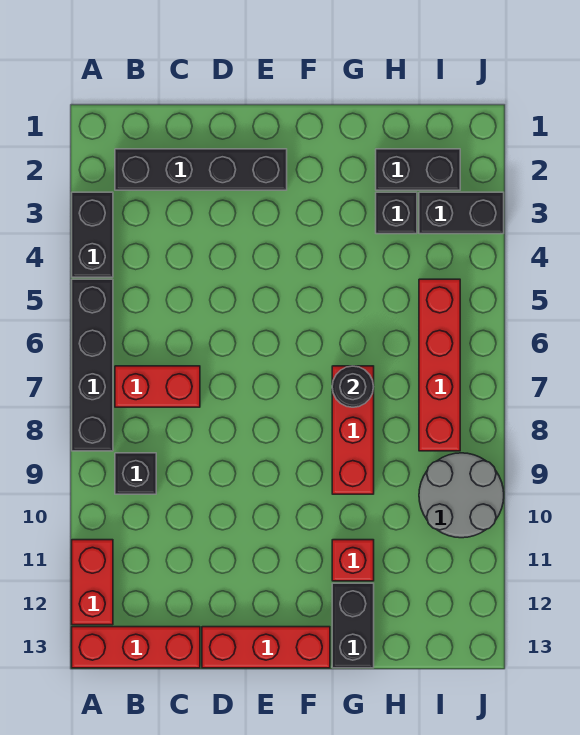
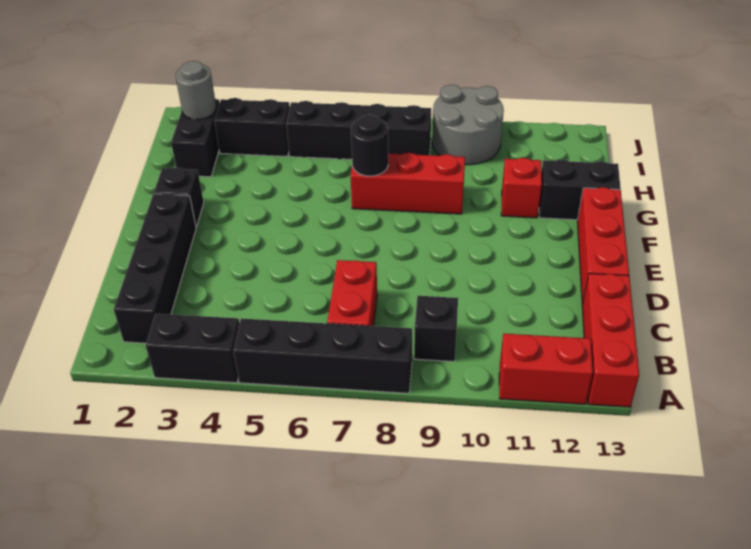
black brick H3 level 1 -> black brick F2 level 1
none -> grey round brick I2 level 2
black brick I3:J3 level 1 -> black brick I3:I4 level 1
red brick I5:I8 level 1 -> black brick I5:I8 level 1

